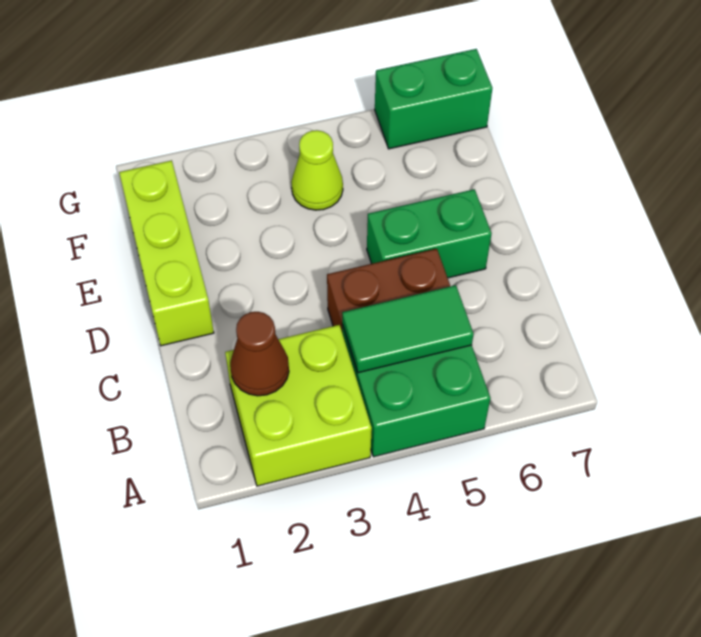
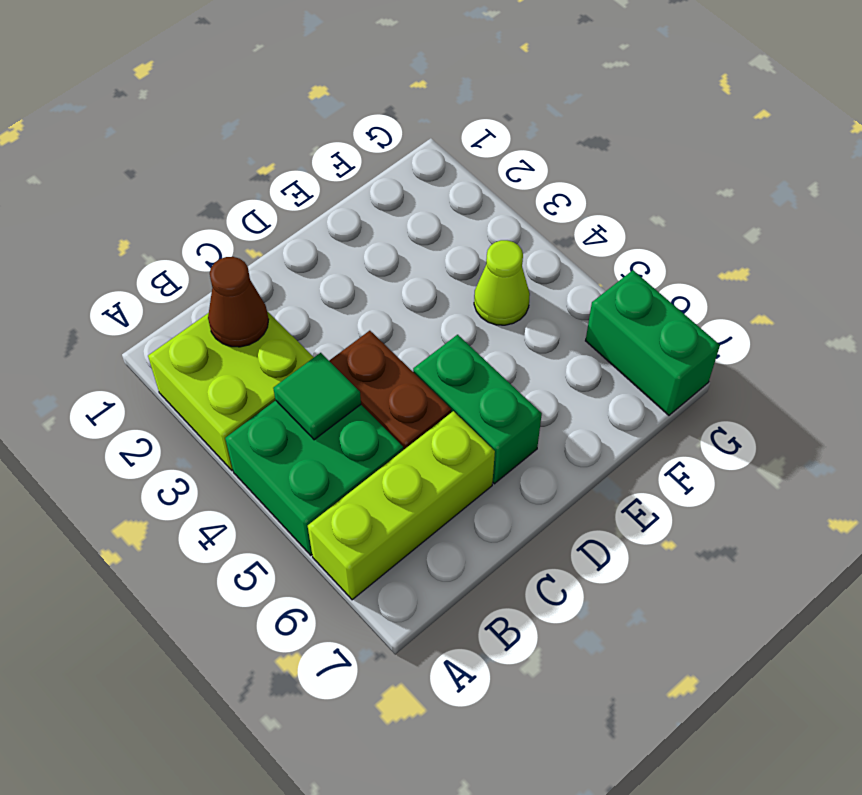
green tile B4:B5 level 2 -> green tile B4 level 2
lime brick D1:F1 level 1 -> lime brick A6:C6 level 1

